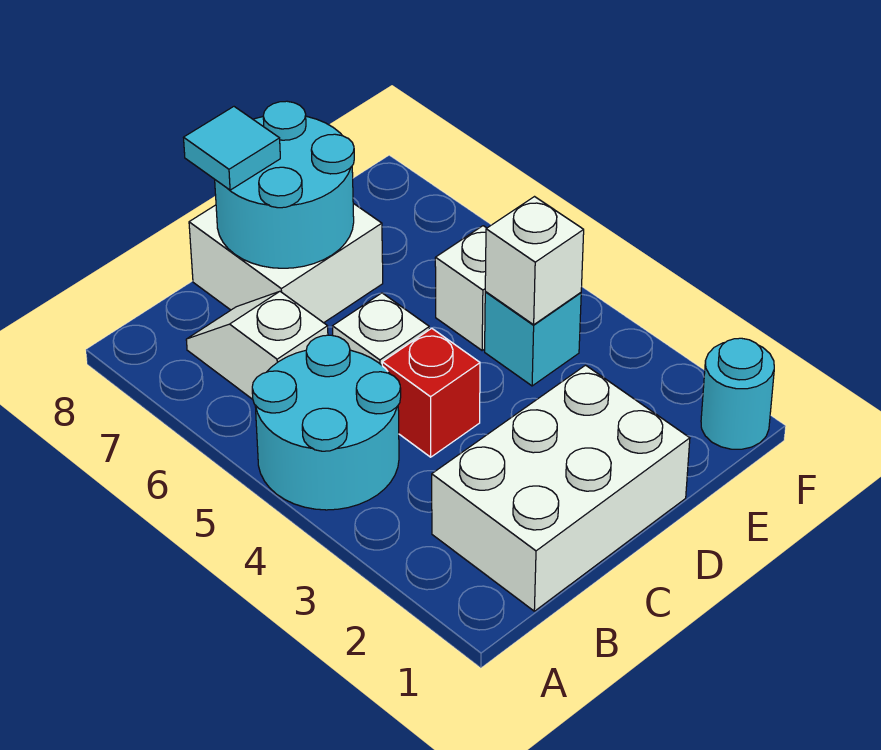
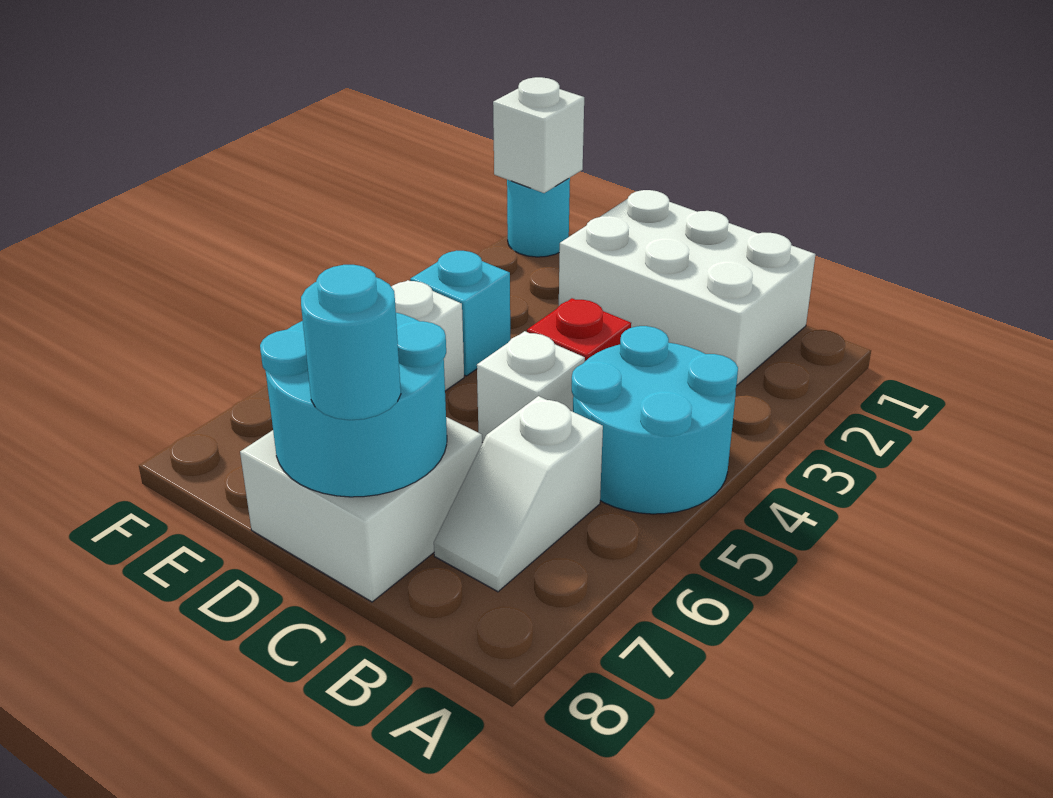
cyan tile C8 level 3 -> cyan round brick C8 level 3
white brick E4 level 2 -> white brick F1 level 2

